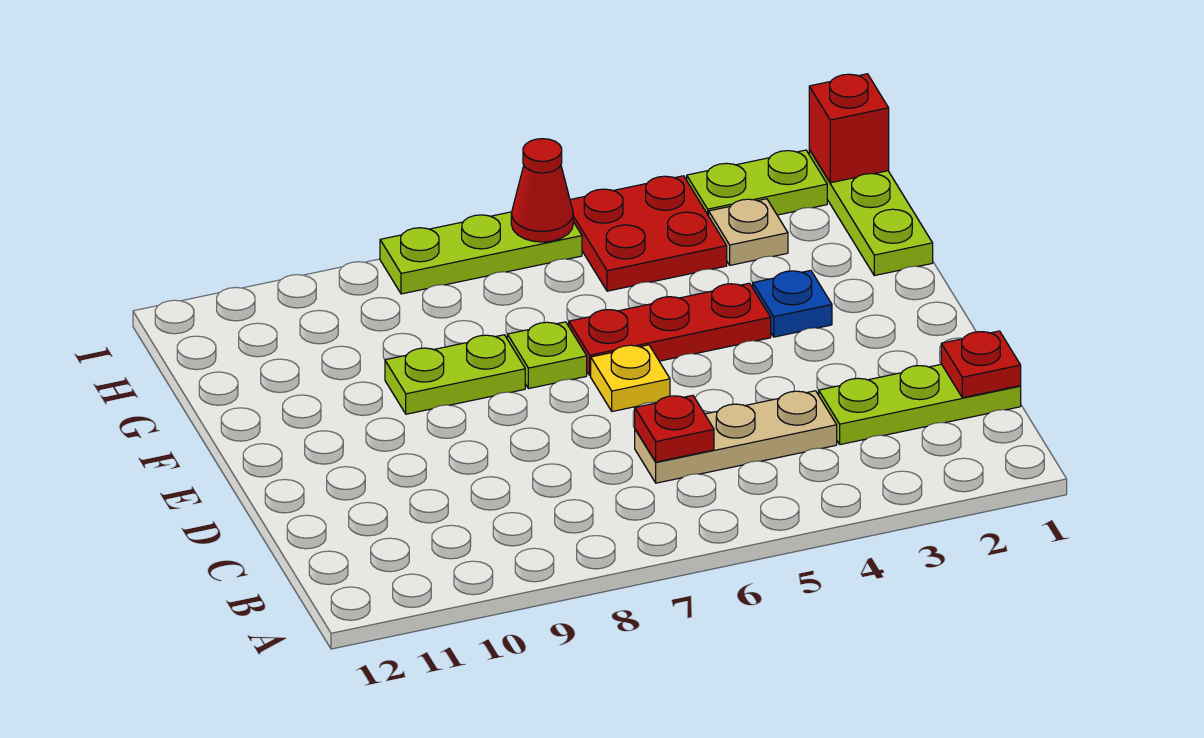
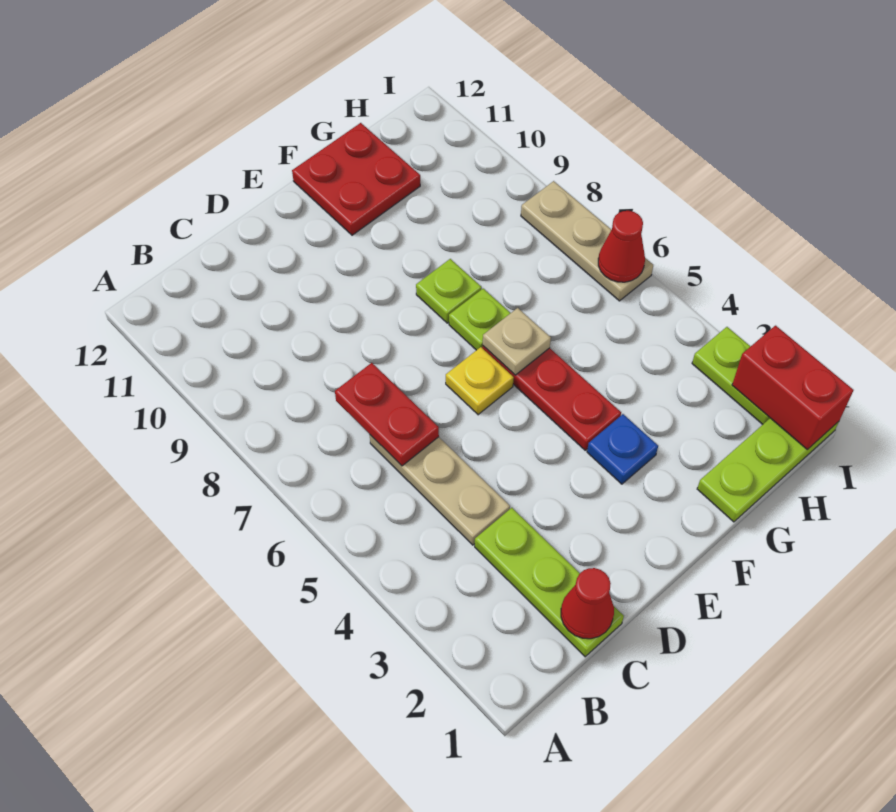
red plate C1 level 2 -> red cone C1 level 2
red plate C6 level 2 -> red plate C6:C7 level 2
lime plate F8:F9 level 1 -> lime plate F8 level 1
tan plate H3 level 1 -> tan plate F6 level 2
red plate H4:I5 level 1 -> red plate F11:G12 level 1
red brick I1 level 2 -> red brick I1:I2 level 2
lime plate I6:I8 level 1 -> tan plate I6:I8 level 1

